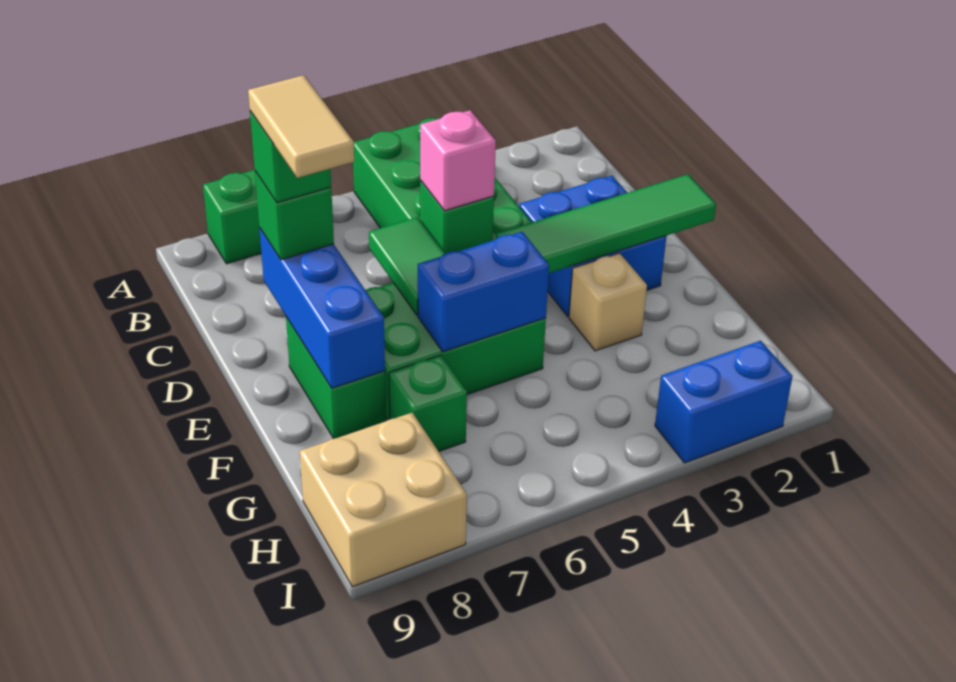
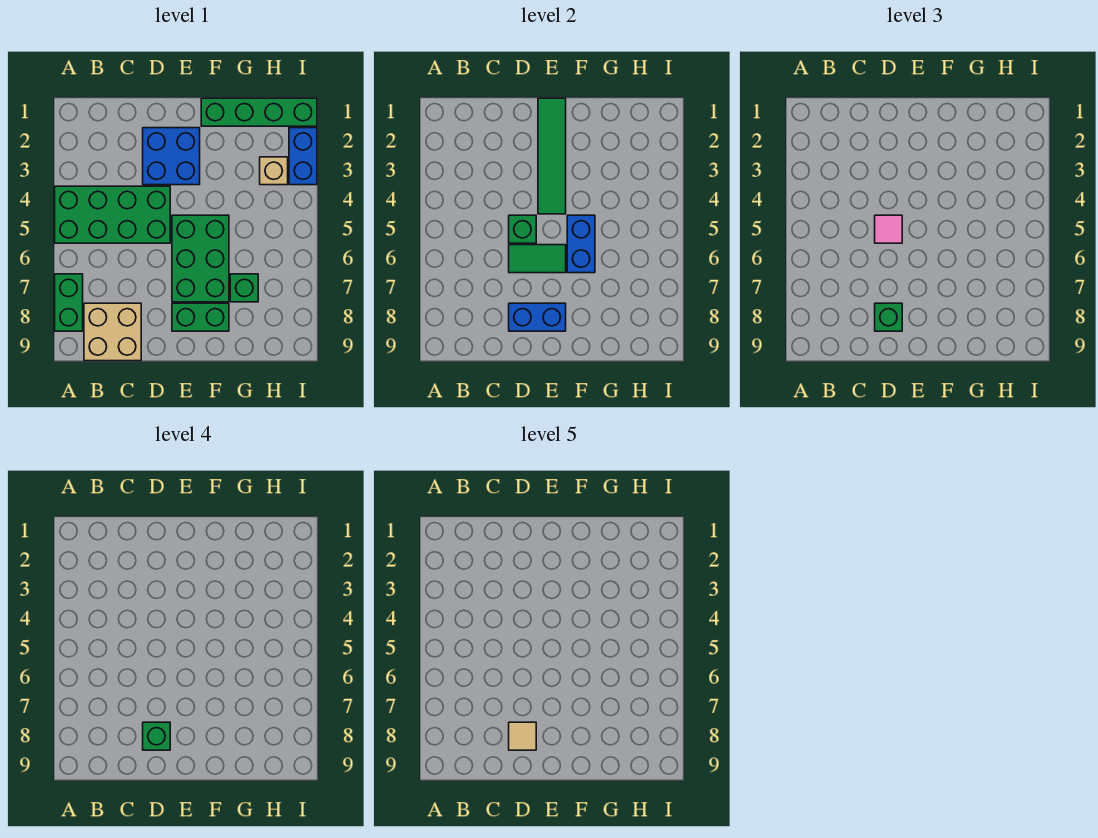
pink brick D5 level 3 -> pink tile D5 level 3
blue brick D8:F8 level 2 -> blue brick D8:E8 level 2
tan tile D8:E8 level 5 -> tan tile D8 level 5
none -> green brick F1:I1 level 1
tan brick F3 level 1 -> tan brick H3 level 1
tan brick H8:I9 level 1 -> tan brick B8:C9 level 1

